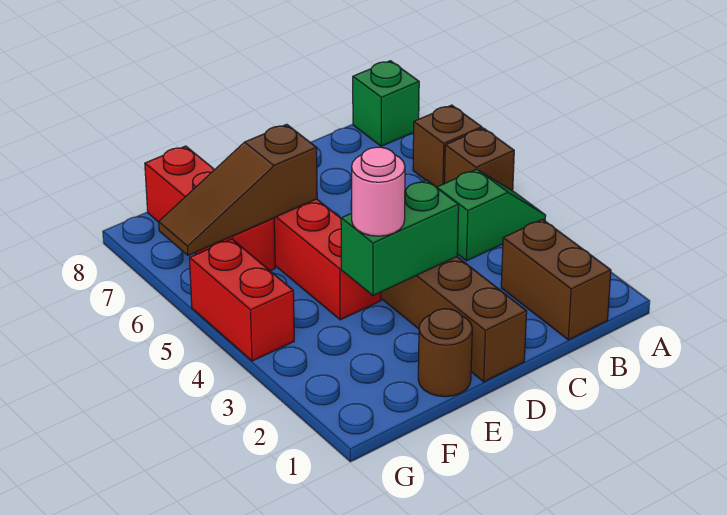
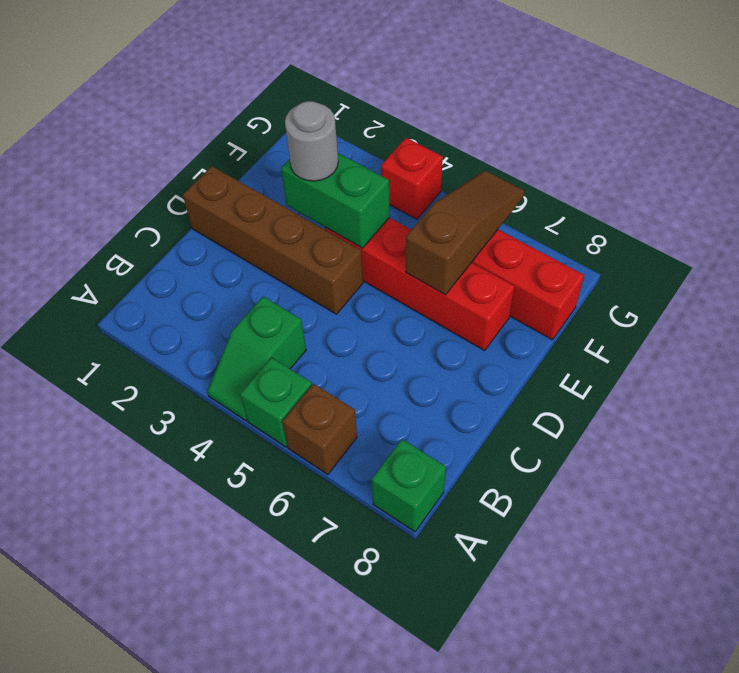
brown brick A5 level 1 -> green brick A5 level 1
brown brick B1:B2 level 1 -> none
green brick D3:E3 level 2 -> green brick E3:E4 level 2
brown round brick E1 level 1 -> none
pink round brick E3 level 3 -> grey round brick E3 level 3
red brick G4:G5 level 1 -> red brick G4 level 1

